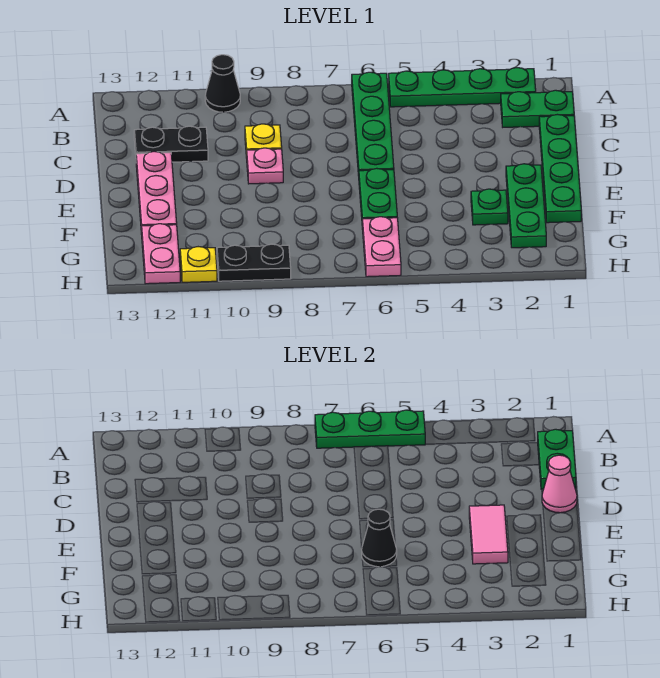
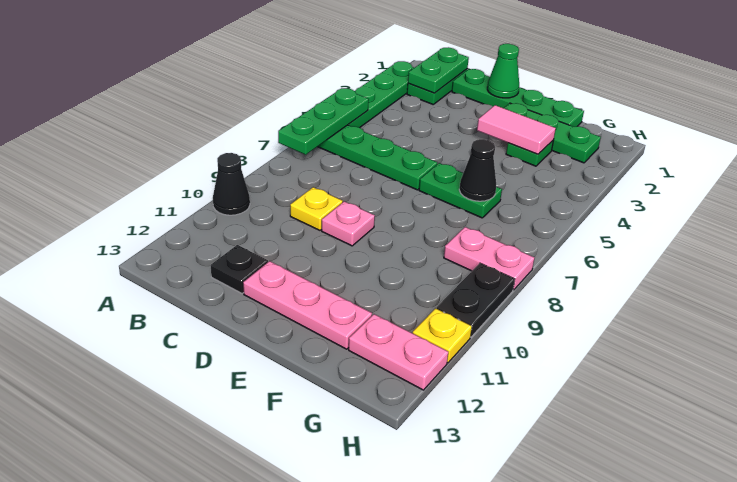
green plate B1:C1 level 2 -> green plate B1:B2 level 2
black plate C11:C12 level 1 -> black plate C12 level 1
pink cone D1 level 2 -> green cone D1 level 2
pink plate G6:H6 level 1 -> pink plate G8:H8 level 1

